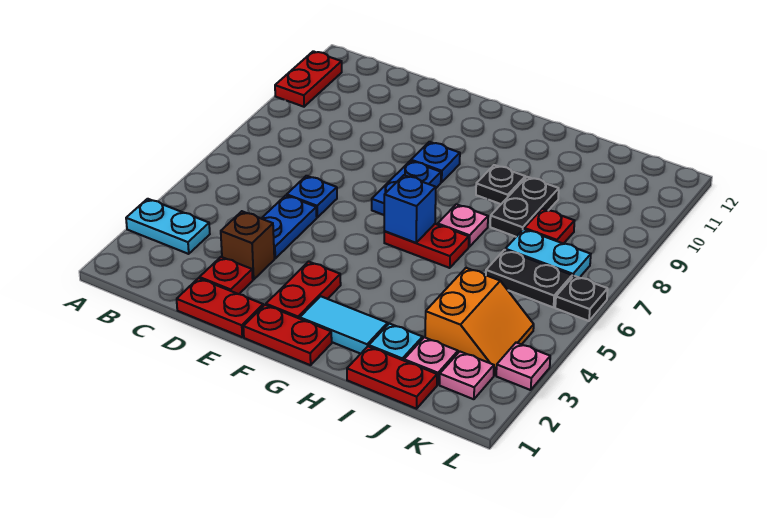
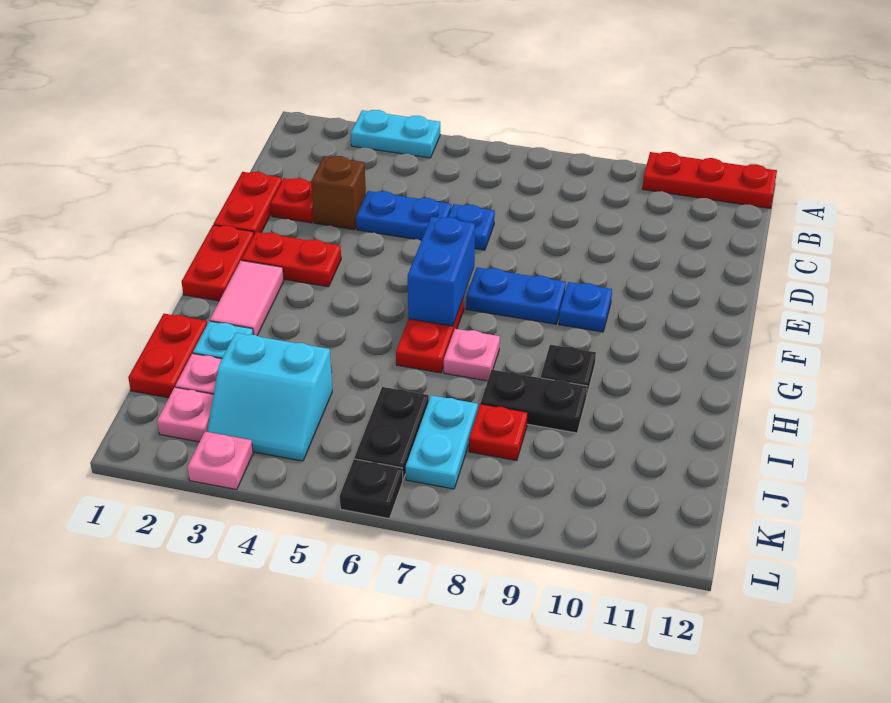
cyan plate A3:B3 level 1 -> cyan plate A3:A4 level 1
red plate A10:A11 level 1 -> red plate A10:A12 level 1
cyan tile G2:H2 level 1 -> pink tile G2:H2 level 1
blue brick G6 level 2 -> blue brick F6:G6 level 2
orange slope J3:K4 level 1 top J -> cyan slope J3:K4 level 1 top J

